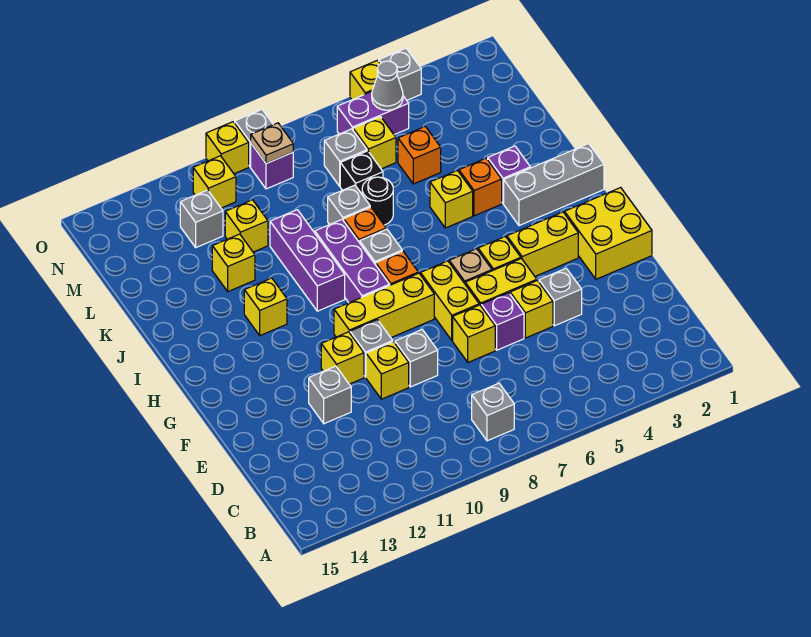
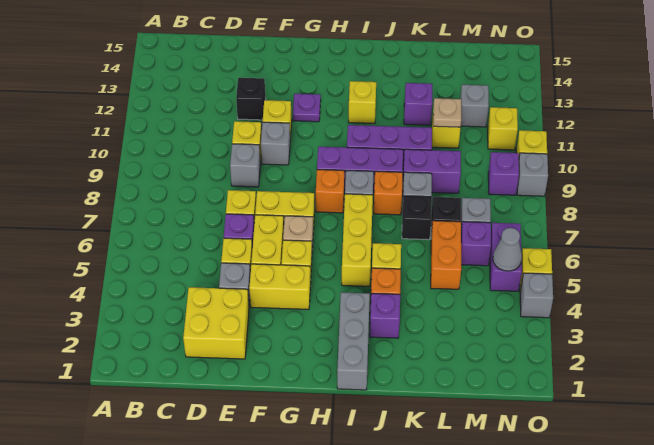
grey brick B8 level 1 -> none
grey brick E12 level 1 -> black brick E12 level 1
yellow brick F1:G2 level 1 -> yellow brick D2:E3 level 1
yellow brick G3:G4 level 1 -> yellow brick F4:G4 level 1
yellow brick G8:G10 level 1 -> yellow brick I5:I7 level 1
none -> purple plate G12 level 1
black round brick K7 level 1 -> black brick K7 level 1
none -> purple brick K9:L9 level 1
yellow brick K12 level 1 -> purple brick K12 level 1
orange brick L5 level 1 -> orange brick L5:L6 level 1
yellow brick M6 level 1 -> purple brick M6 level 1
tan plate N9 level 2 -> tan plate L11 level 2

